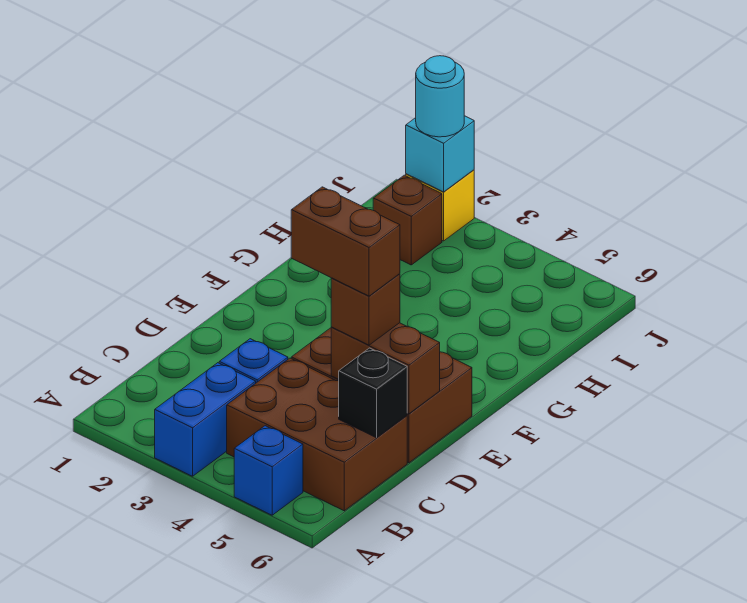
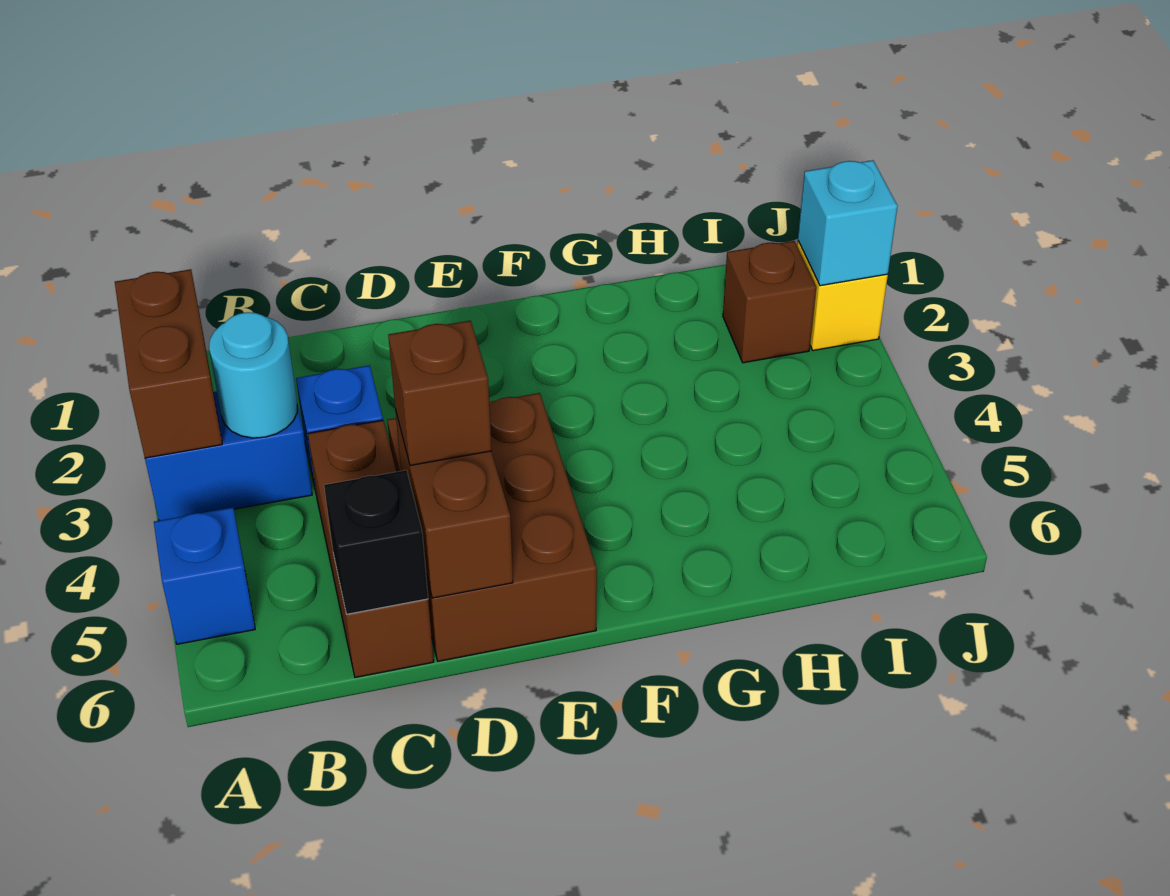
brown brick B4:C6 level 1 -> brown brick C4:C6 level 1
brown brick D4:D5 level 4 -> brown brick A2:A3 level 2
cyan round brick J2 level 3 -> cyan round brick B3 level 2

